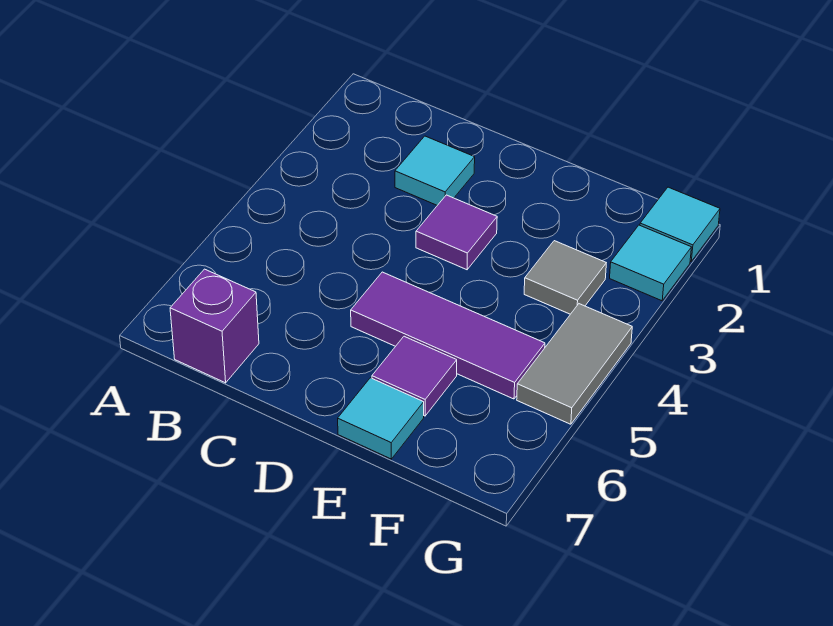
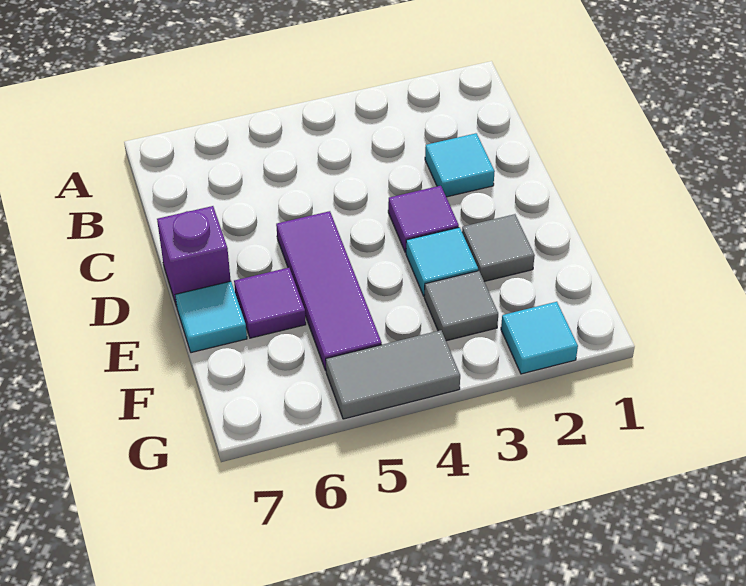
purple brick B7 level 1 -> purple brick D7 level 1
none -> grey tile E2 level 1
cyan tile G1 level 1 -> cyan tile E3 level 1

